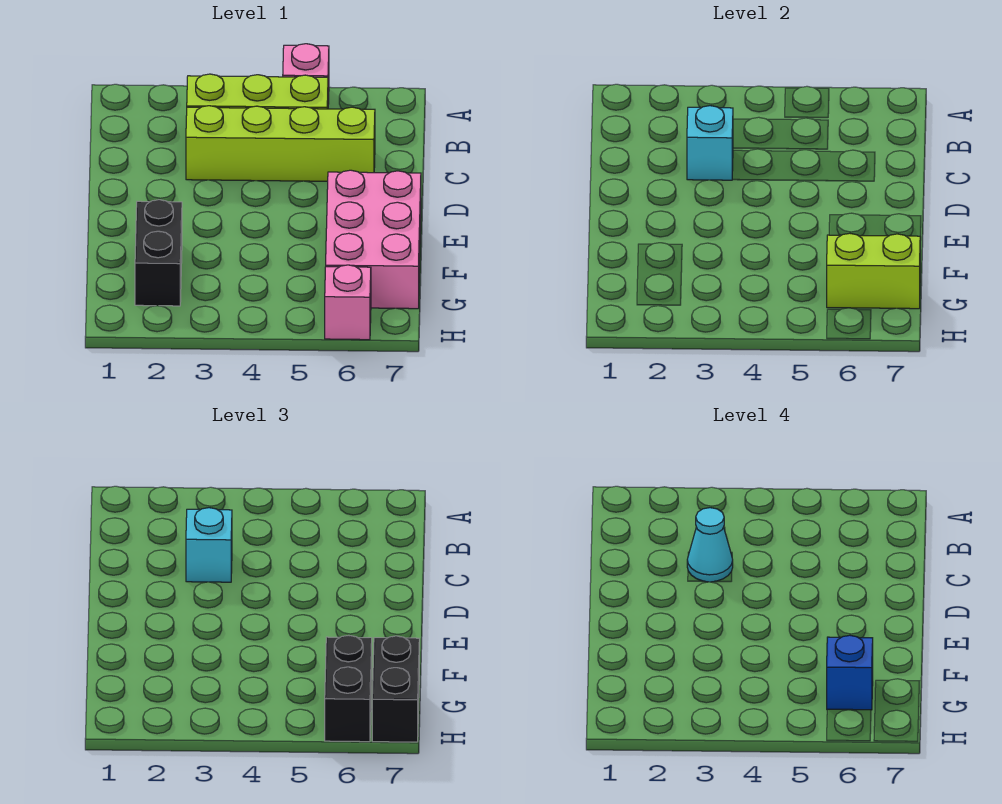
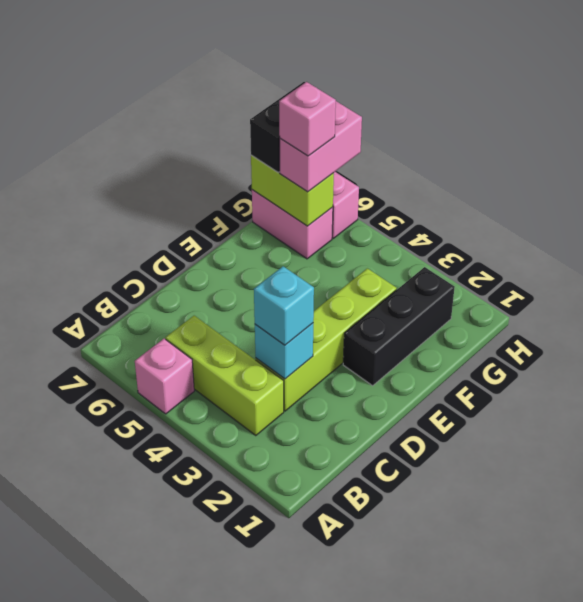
lime brick C3:C6 level 1 -> lime brick C3:F3 level 1
cyan cone C3 level 4 -> none
pink brick E6:G7 level 1 -> pink brick G6:G7 level 1
black brick F2:G2 level 1 -> black brick E2:G2 level 1
black brick G6:H6 level 3 -> pink brick G6:H6 level 3
blue brick G6 level 4 -> pink brick G6 level 4

